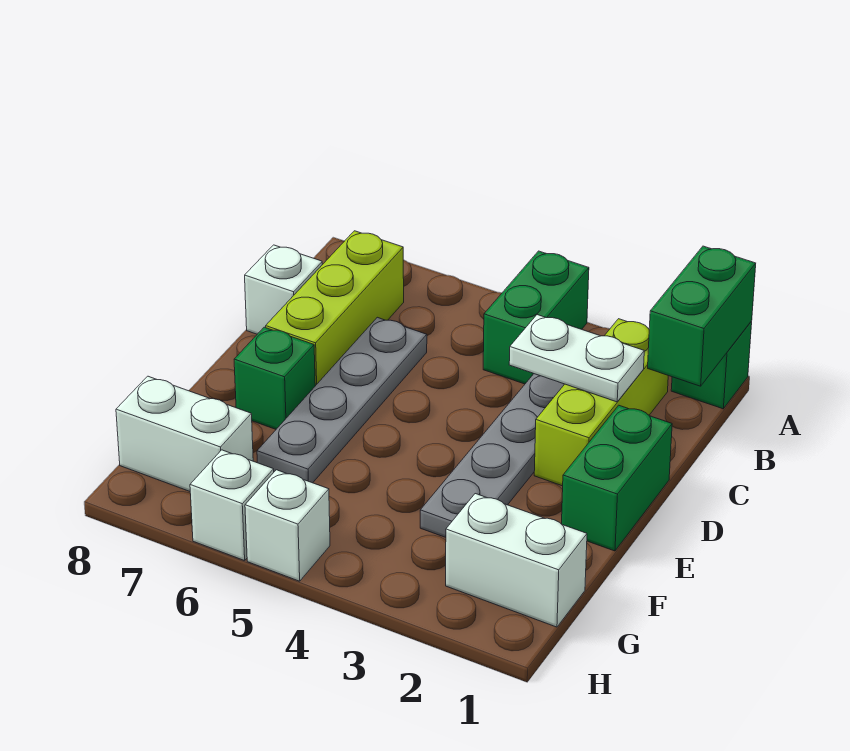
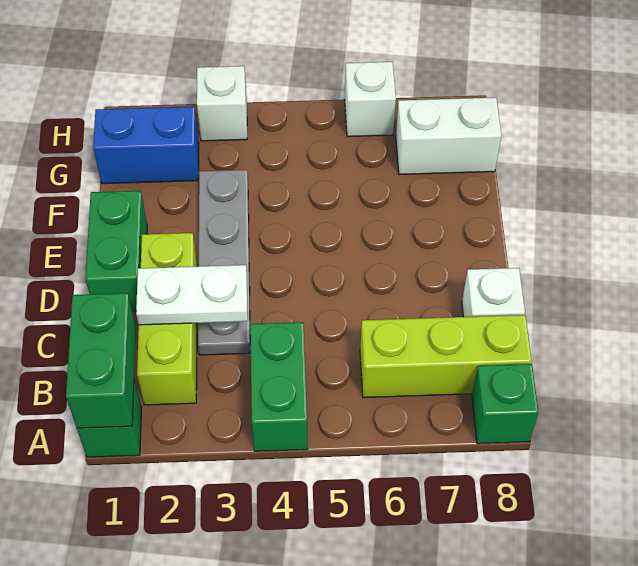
lime brick B7:D7 level 1 -> lime brick B6:B8 level 1
grey plate C6:F6 level 1 -> none
green brick E7 level 1 -> green brick A8 level 1
white brick G1:G2 level 1 -> blue brick G1:G2 level 1
white brick H5 level 1 -> white brick H3 level 1

